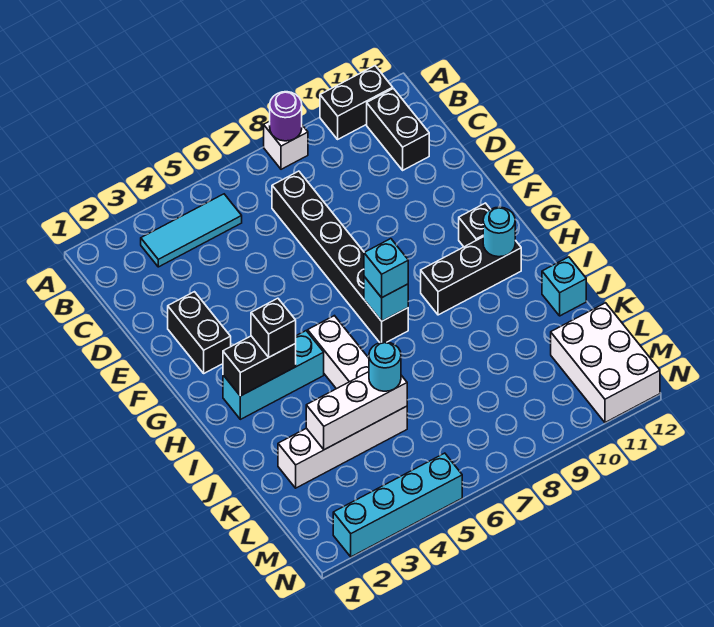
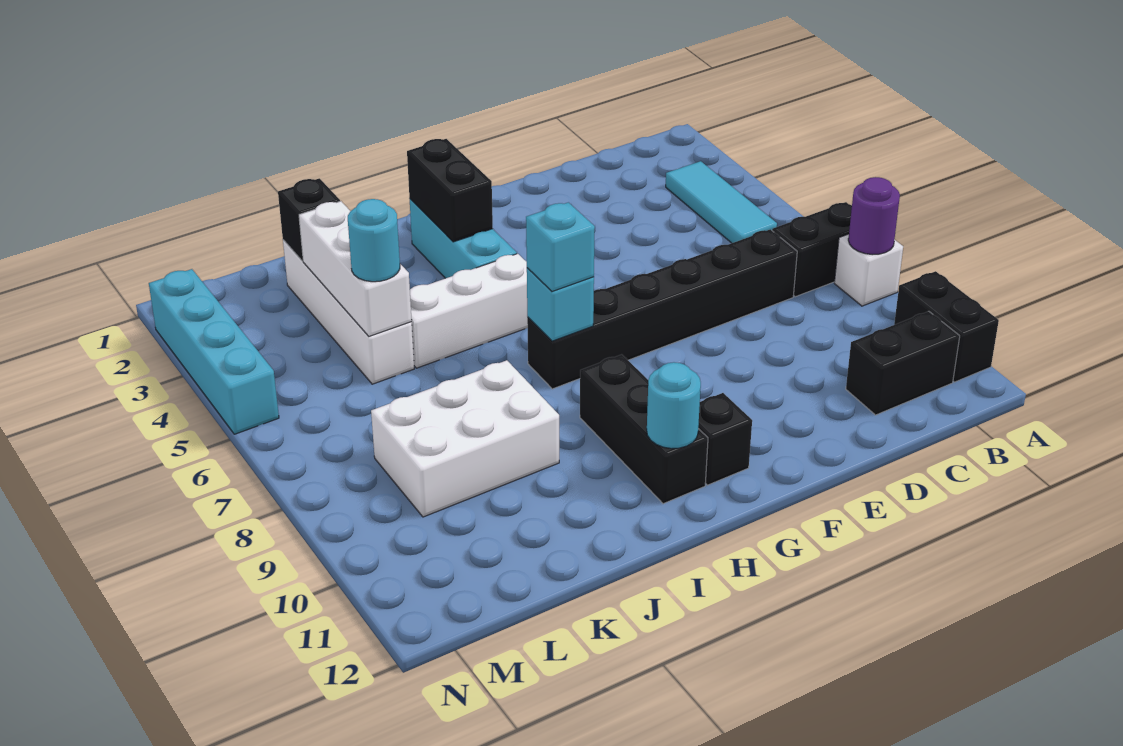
black brick E2:F2 level 1 -> black brick A7:B7 level 1
black brick H3 level 3 -> black brick K2 level 2
cyan brick J12 level 1 -> none
white brick L11:N12 level 1 -> white brick J8:L9 level 1

